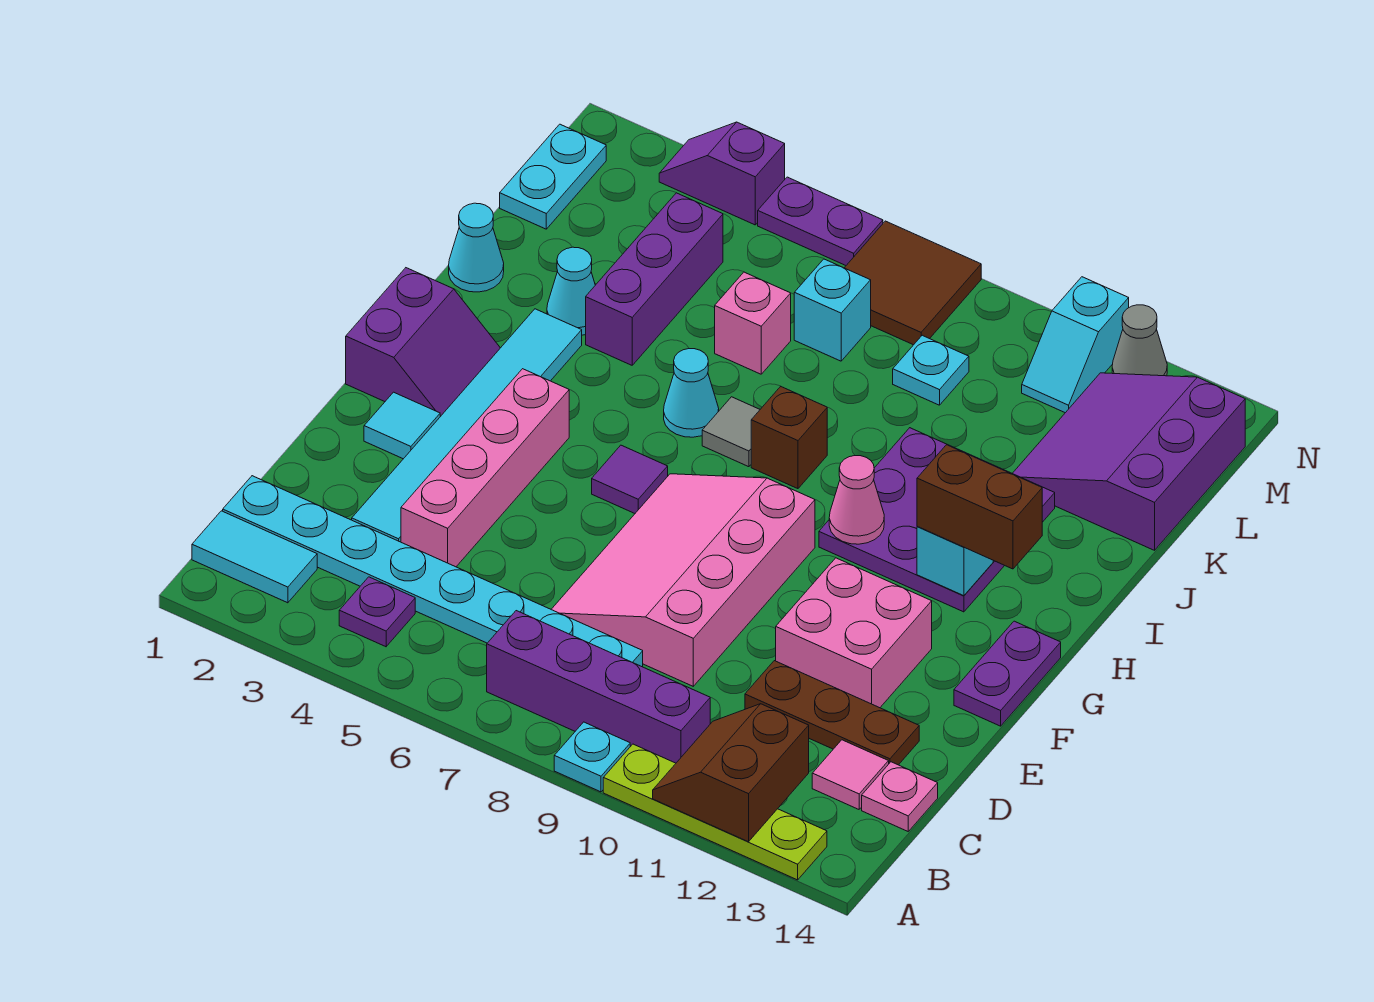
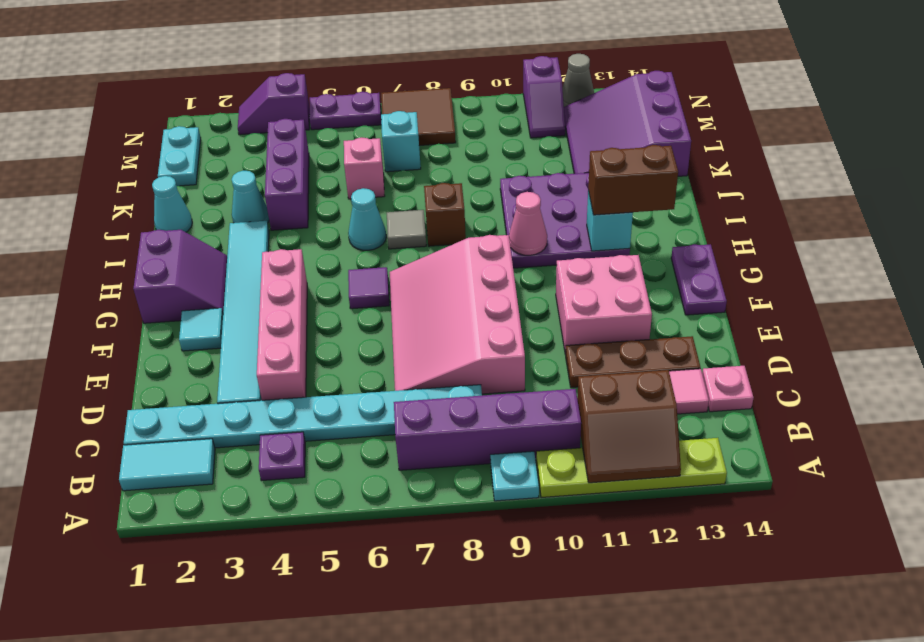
brown slope A11:B12 level 2 top 12 -> brown slope A11:B12 level 2 top B
cyan plate L9 level 1 -> none
cyan slope M11:N11 level 1 top N -> purple slope M11:N11 level 1 top N

